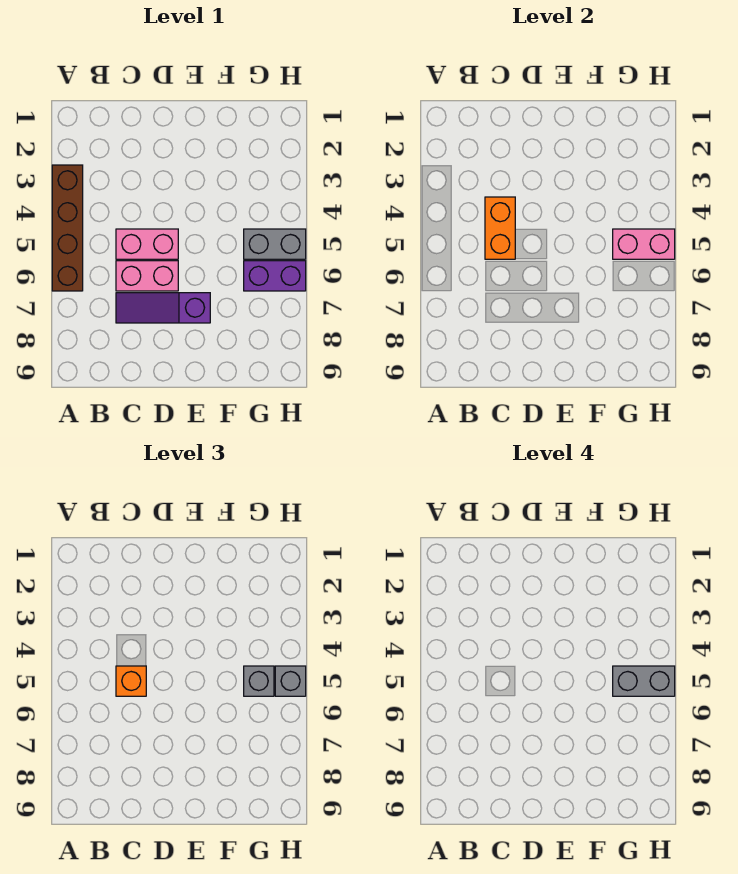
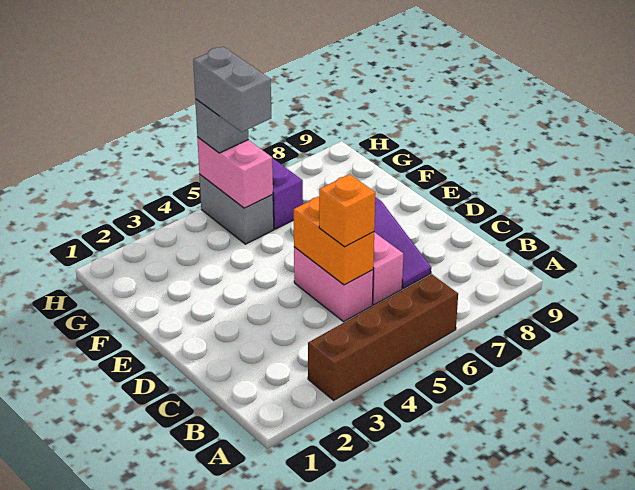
orange brick C4:C5 level 2 -> orange brick C5:D5 level 2
grey brick G5 level 3 -> none

